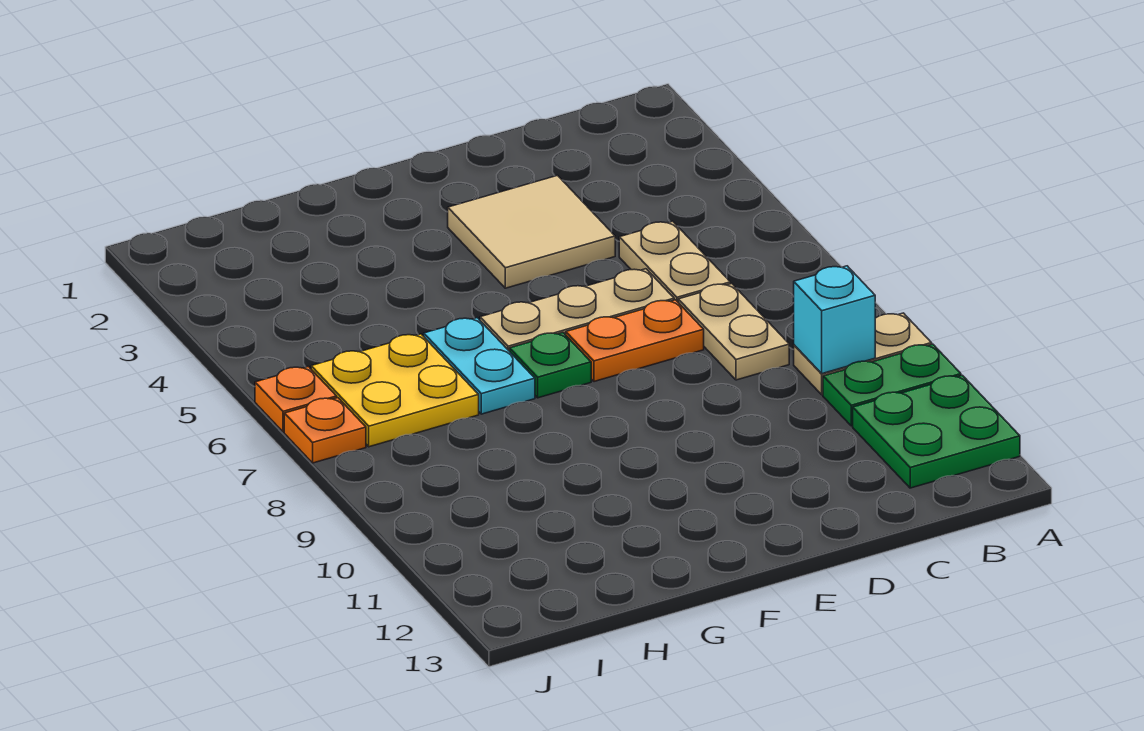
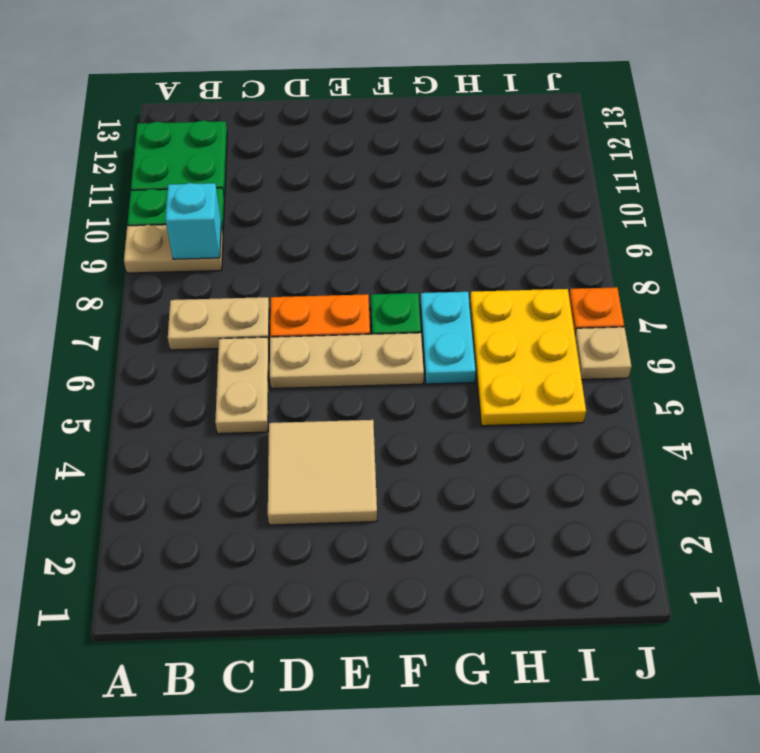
tan plate C7:C8 level 1 -> tan plate B7:C7 level 1
yellow plate H6:I7 level 1 -> yellow plate H5:I7 level 1
orange plate J6 level 1 -> tan plate J6 level 1

